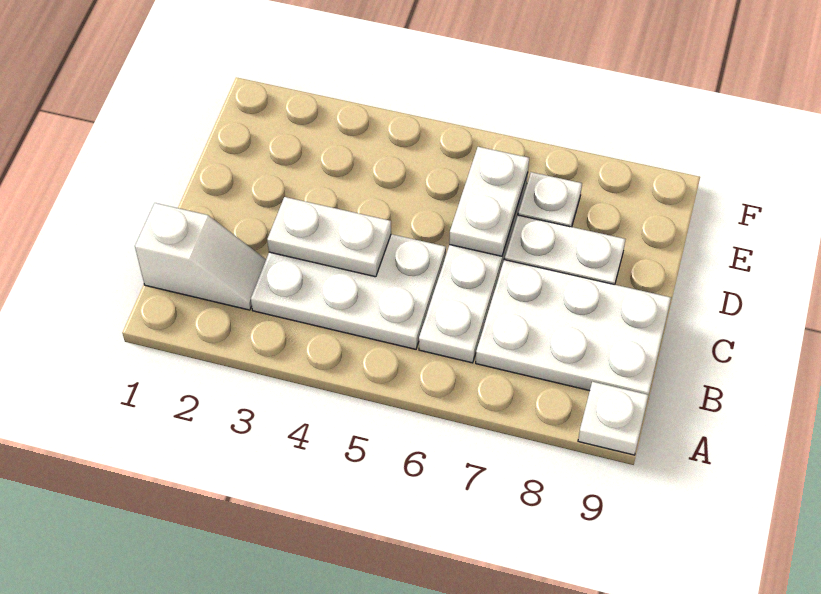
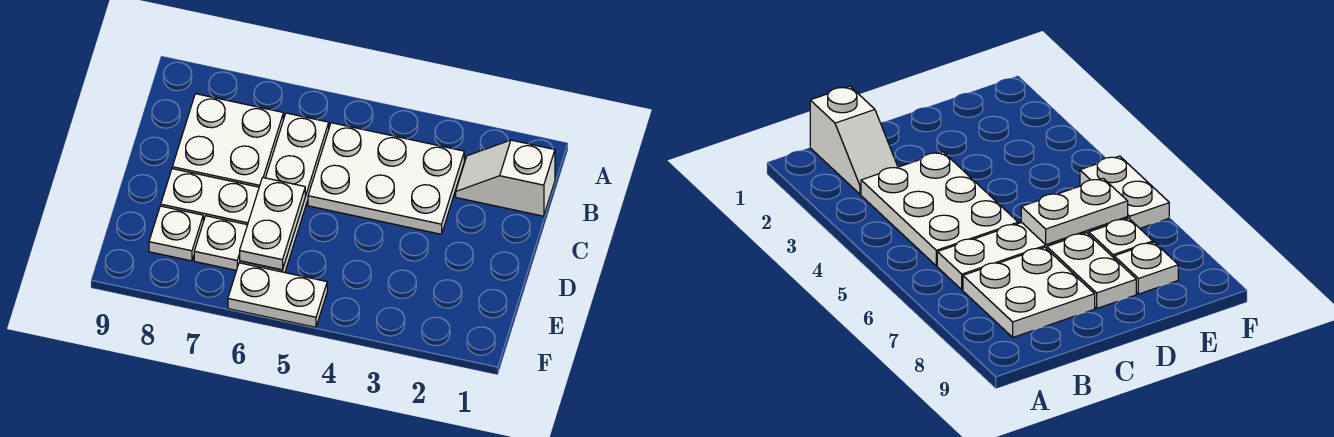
white plate A9 level 1 -> white plate E8 level 1
white plate B7:C9 level 1 -> white plate B7:C8 level 1
white plate C3:C4 level 2 -> white plate F5:F6 level 1

